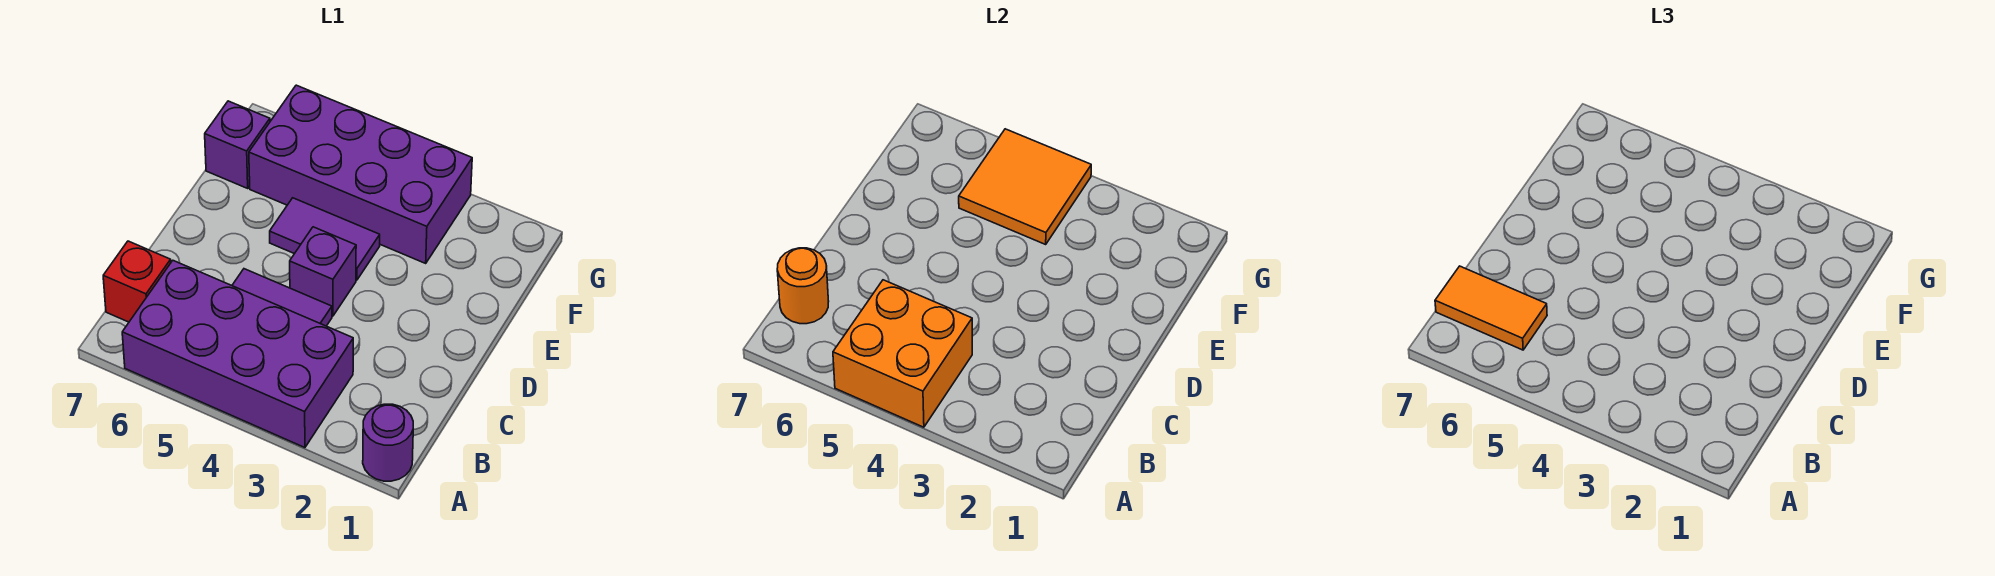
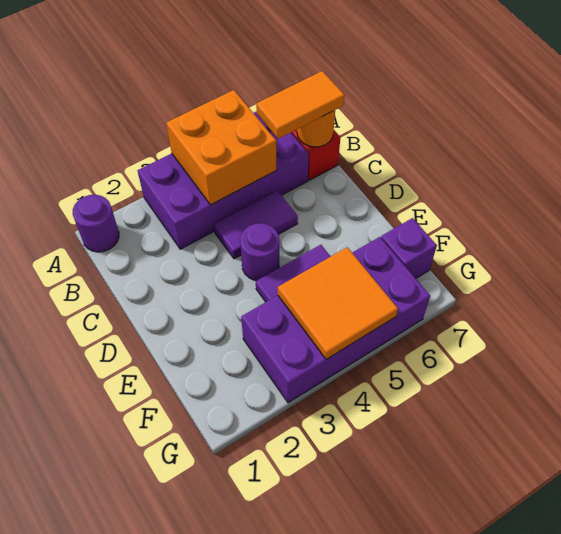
purple brick D4 level 1 -> purple round brick D4 level 1

